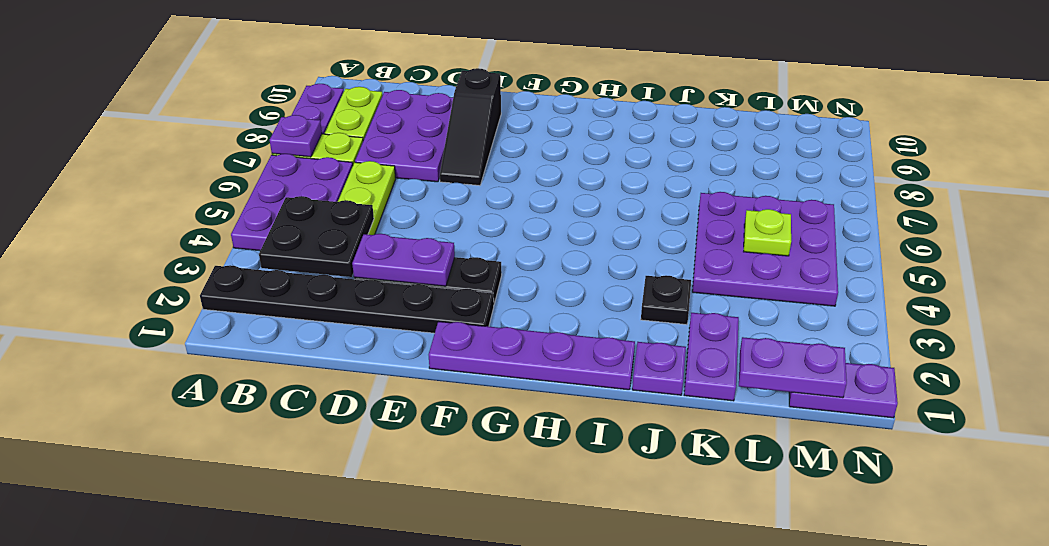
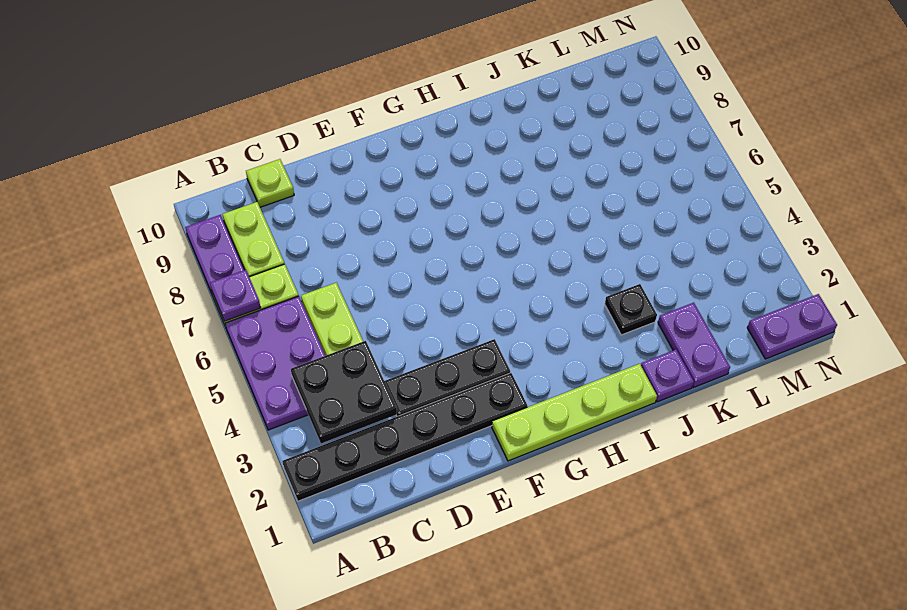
purple plate C7:D9 level 1 -> none
purple plate D3:E3 level 2 -> none
black slope E7:E9 level 1 top 9 -> none
purple plate F1:I1 level 1 -> lime plate F1:I1 level 1
purple plate K4:M6 level 1 -> none
purple plate L1:M1 level 2 -> none
lime plate L5 level 2 -> lime plate C10 level 1

